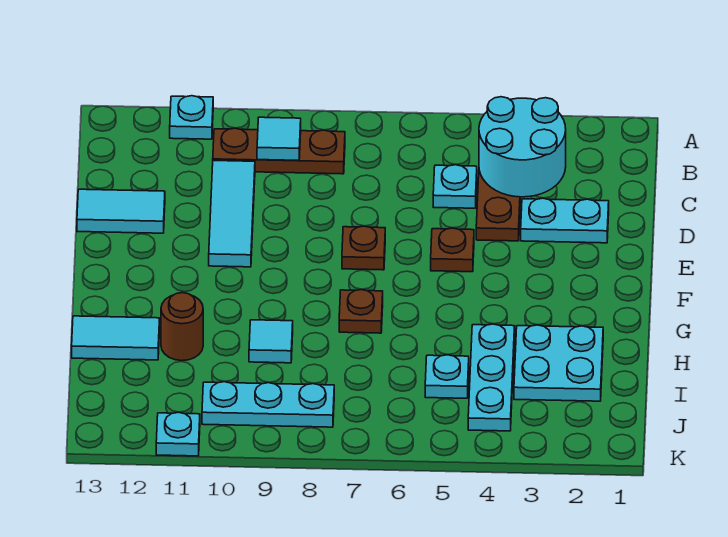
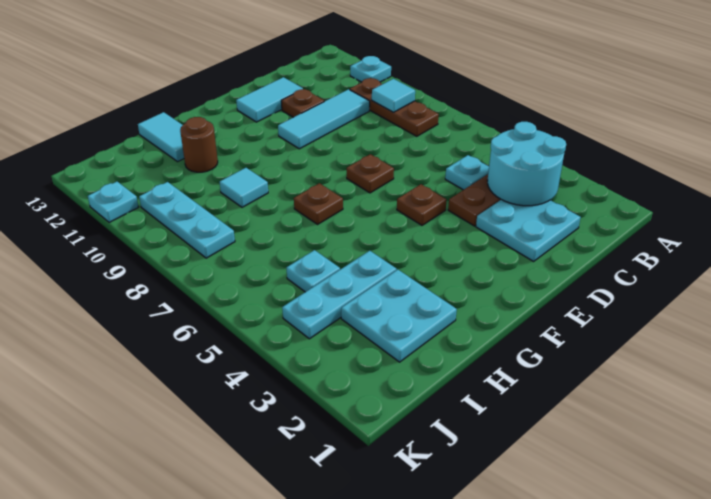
cyan plate D2:D3 level 1 -> cyan plate C2:D3 level 1
none -> brown plate D11 level 1
cyan tile D12:D13 level 1 -> cyan tile D12:E12 level 1

